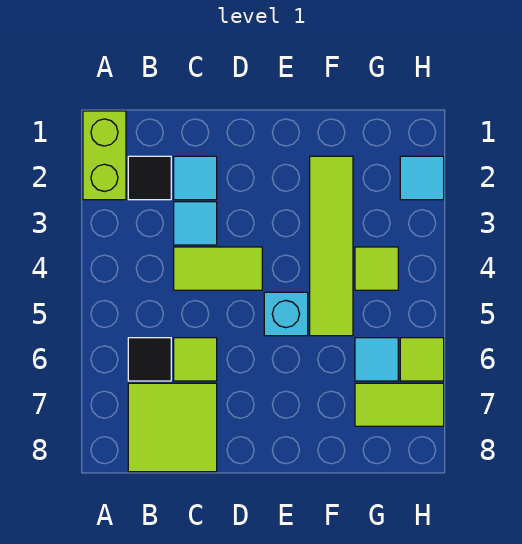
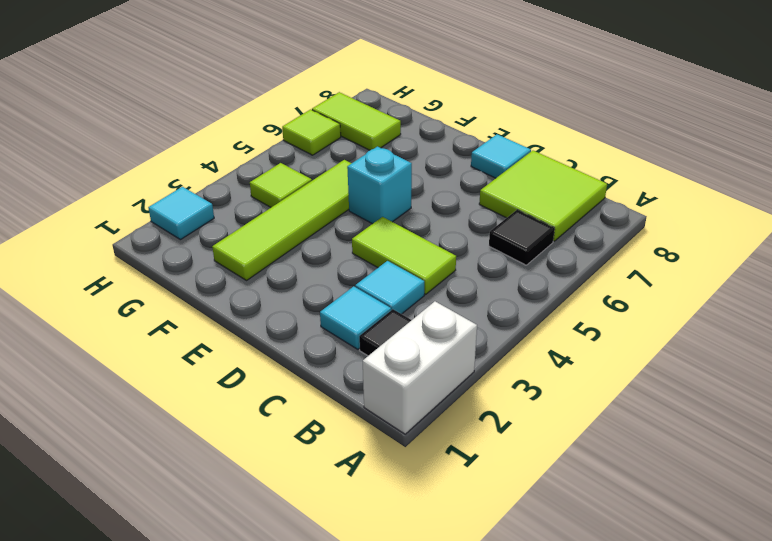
lime brick A1:A2 level 1 -> white brick A1:A2 level 1
lime tile C6 level 1 -> none
cyan tile G6 level 1 -> cyan tile D8 level 1

